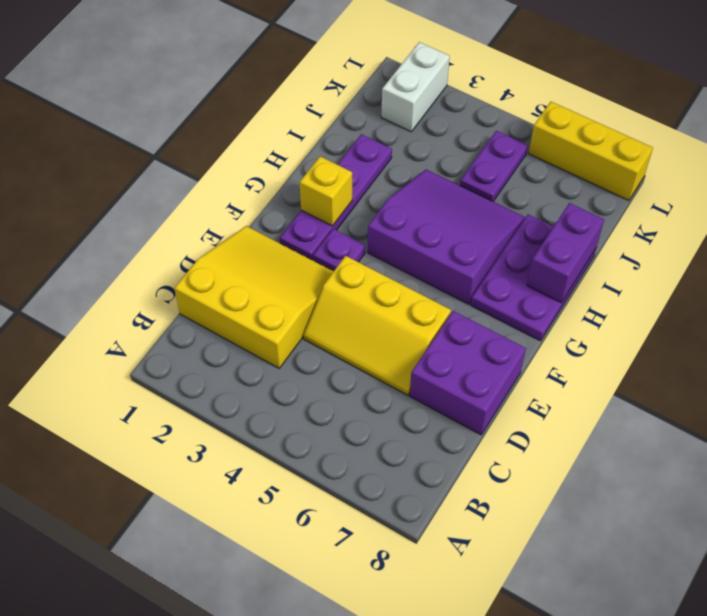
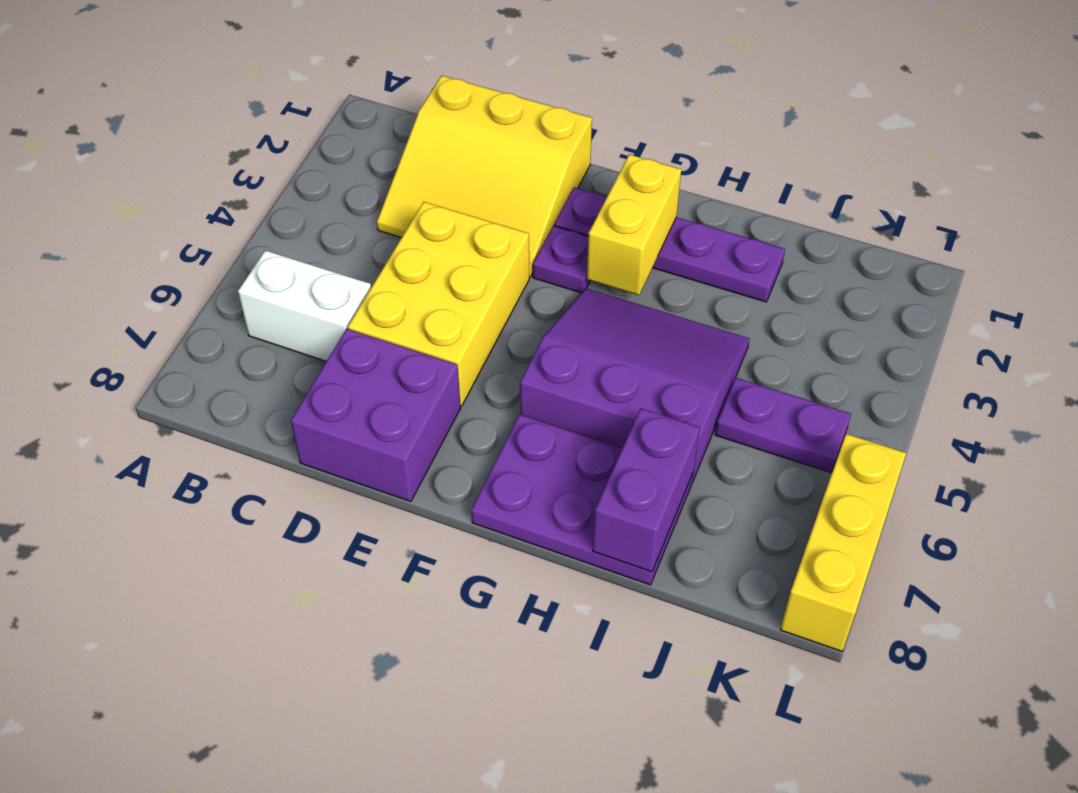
yellow slope C1:E3 level 1 top C -> yellow slope C1:E3 level 1 top 1
yellow slope D4:E6 level 1 top E -> yellow brick D4:E6 level 1
yellow brick G2 level 2 -> yellow brick G2:G3 level 2
purple slope G4:I6 level 1 top G -> purple slope G4:I6 level 1 top 6
purple brick H8:I8 level 2 -> purple brick I7:I8 level 2
white brick K2:L2 level 1 -> white brick B6:C6 level 1

